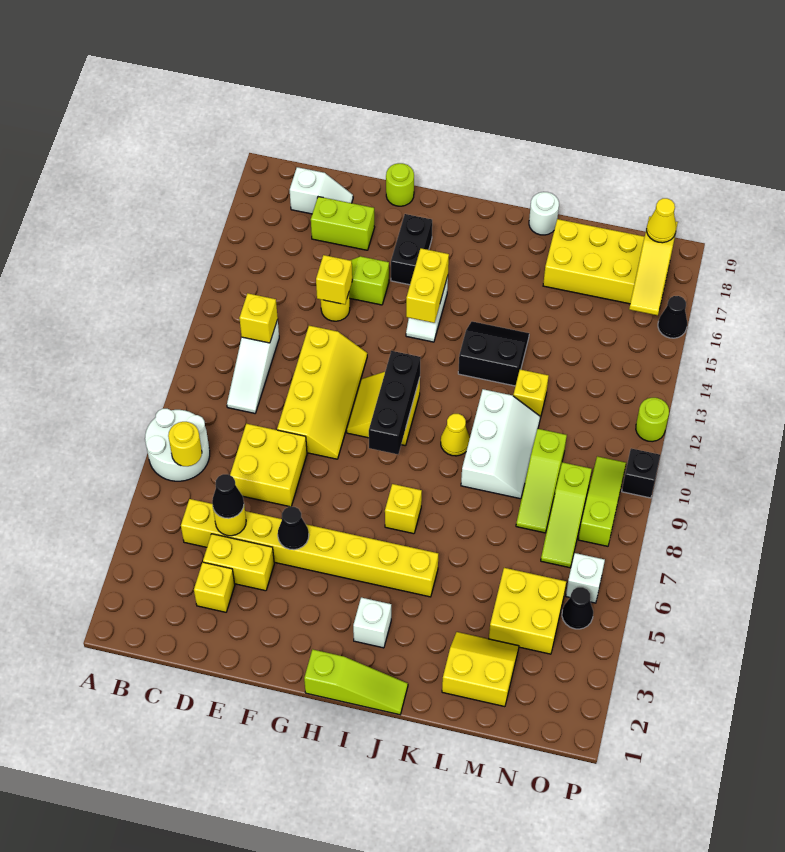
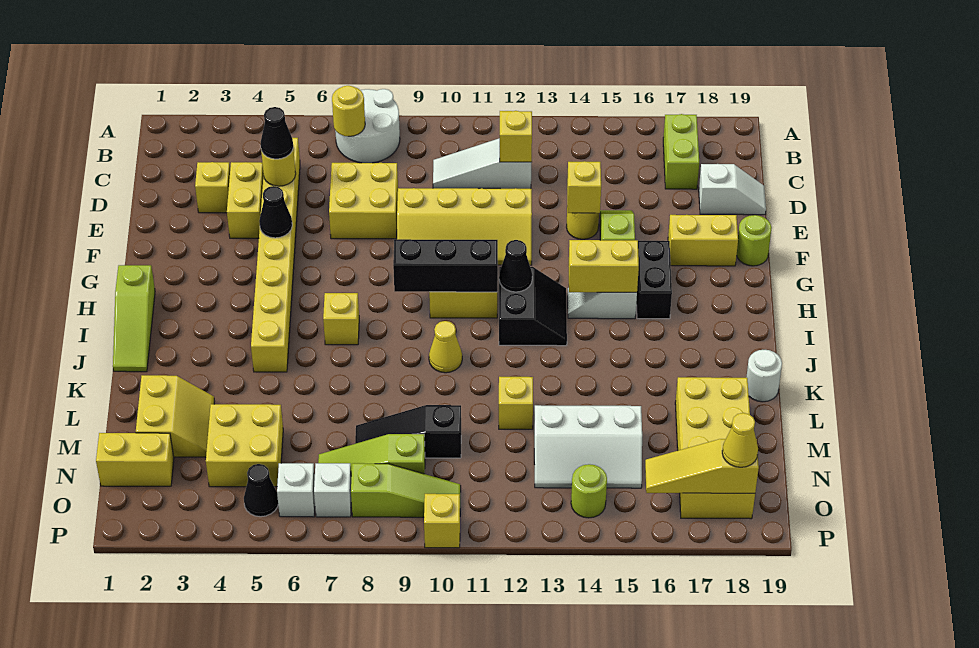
white slope C18:D18 level 1 top C -> white slope D18:D19 level 1 top 18
lime brick D17:E17 level 1 -> lime brick B17:C17 level 1
none -> yellow brick F17:F18 level 1
black brick G16:G17 level 1 -> black brick G16:H16 level 1
white brick I3 level 1 -> white brick O7 level 1
black slope J13:K14 level 1 top 13 -> black slope H12:I13 level 1 top 12
white slope K9:L11 level 1 top K -> white slope M13:N15 level 1 top M
lime slope M8:M10 level 1 top 10 -> black slope M8:M10 level 1 top 10
none -> yellow brick N1:N2 level 1
black brick P10 level 1 -> yellow brick P10 level 1
lime round brick P12 level 1 -> lime round brick O14 level 1
black cone P16 level 1 -> black cone H12 level 2

